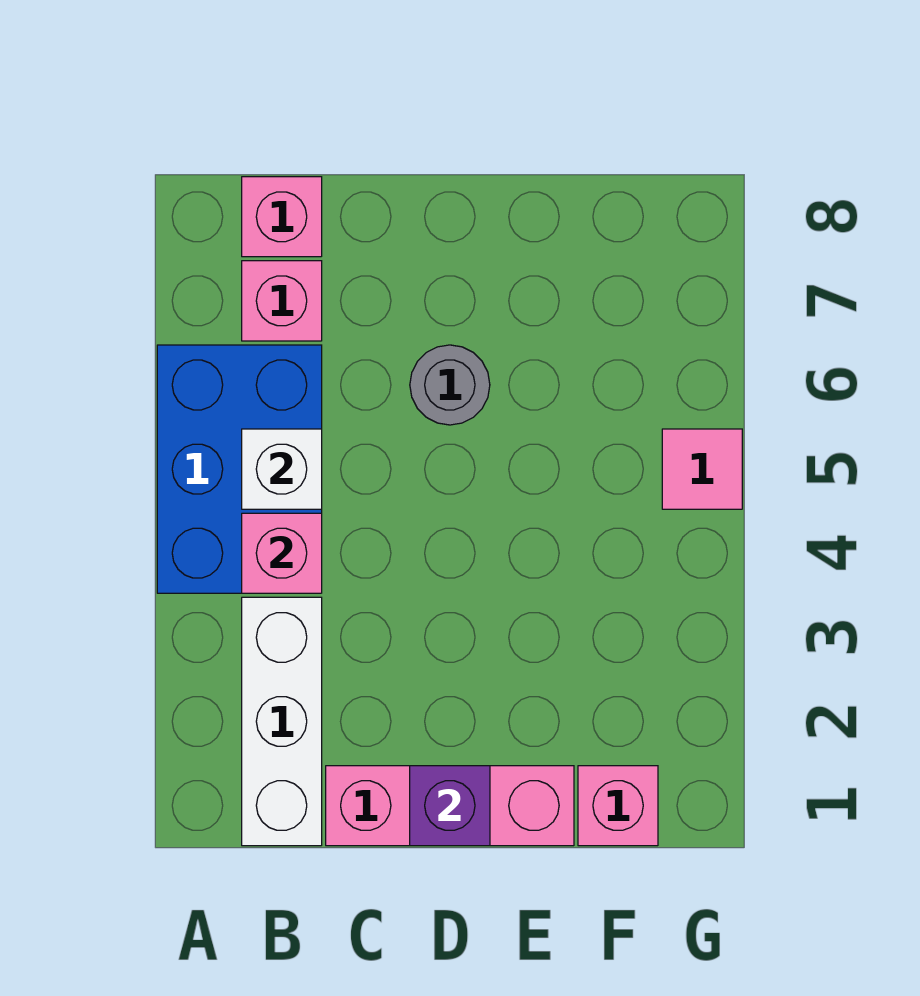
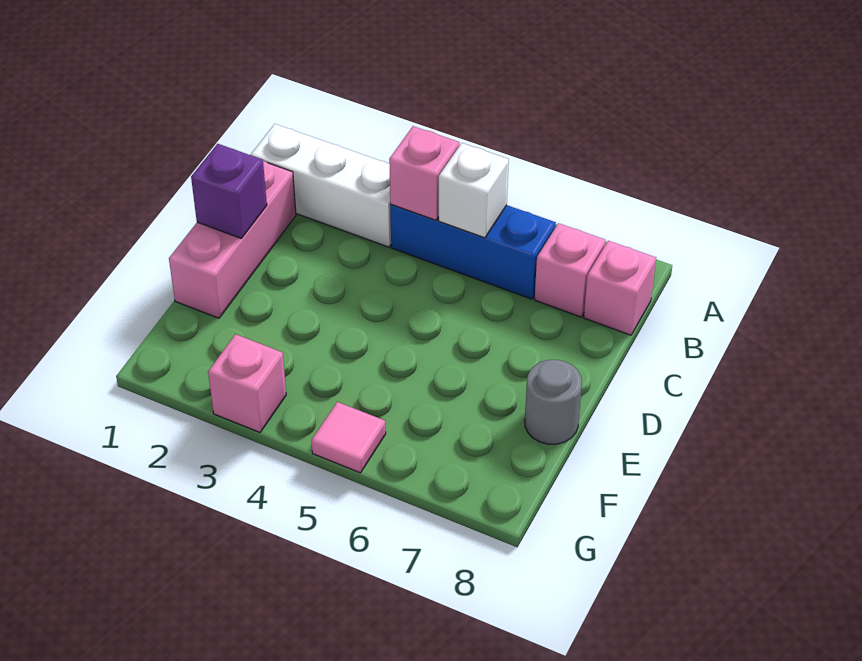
blue brick A4:B6 level 1 -> blue brick B4:B6 level 1
grey round brick D6 level 1 -> grey round brick E8 level 1
pink brick F1 level 1 -> pink brick G3 level 1

